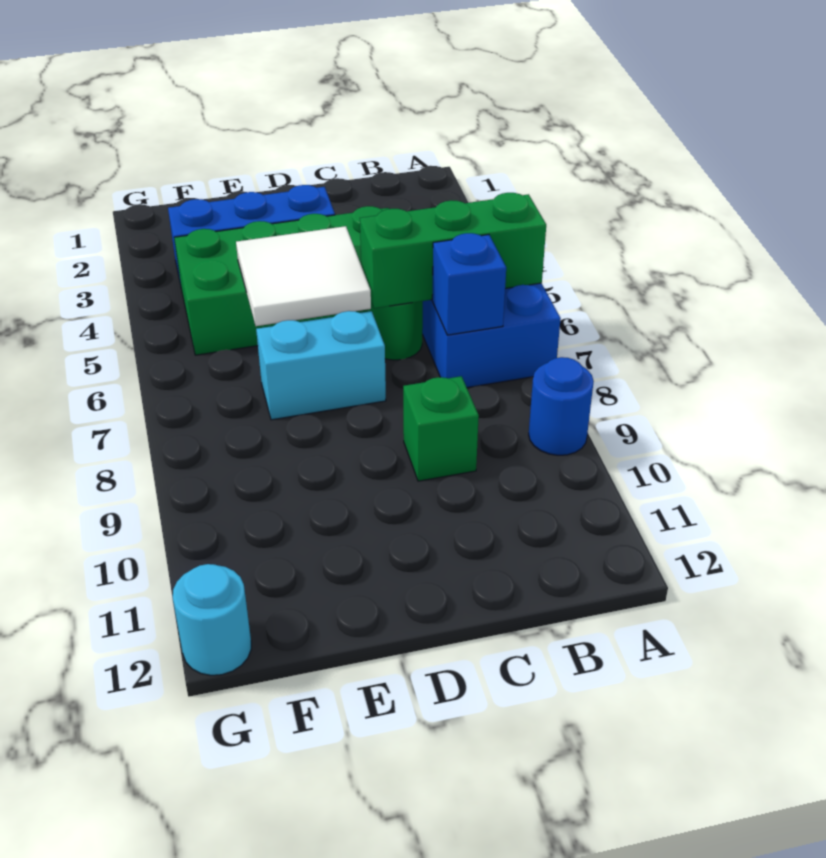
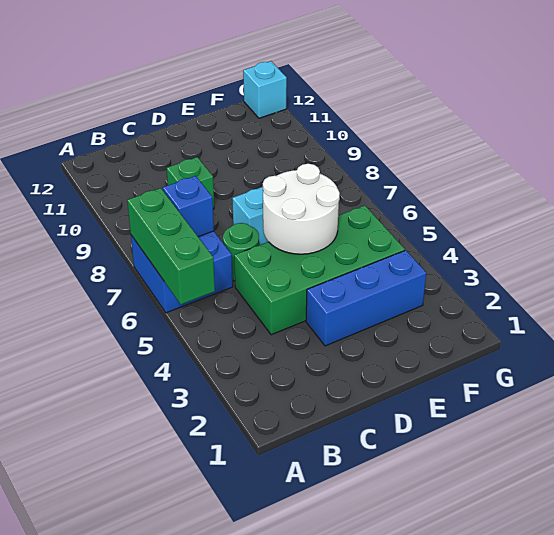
green brick A6:C6 level 2 -> green brick A5:A7 level 2
blue round brick A9 level 1 -> none
white tile D5:E6 level 2 -> white round brick D5:E6 level 2
cyan round brick G12 level 1 -> cyan brick G12 level 1

